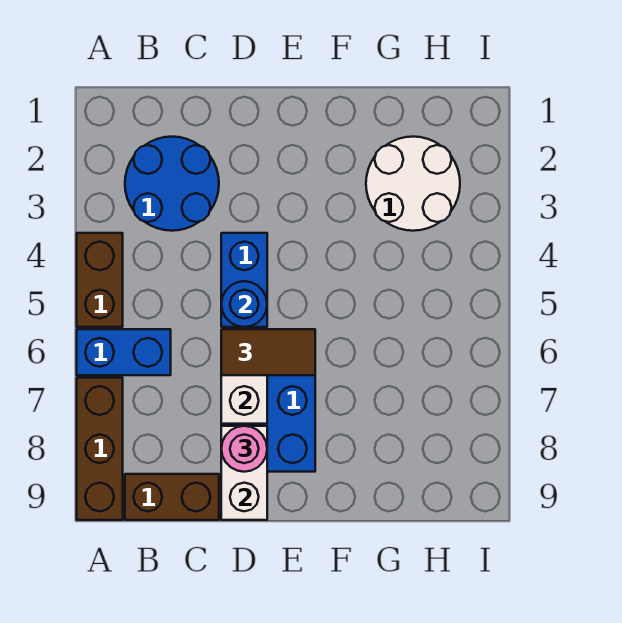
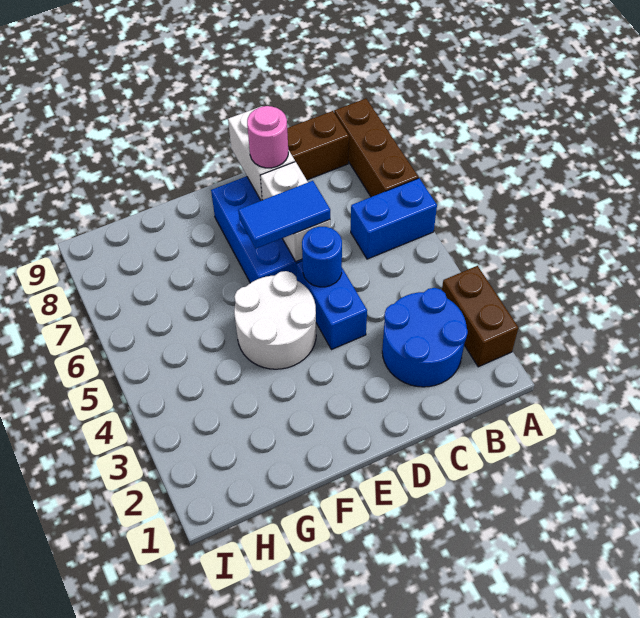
brown brick A4:A5 level 1 -> brown brick A2:A3 level 1
brown tile D6:E6 level 3 -> blue tile D6:E6 level 3
white round brick G2:H3 level 1 -> white round brick E4:F5 level 1

